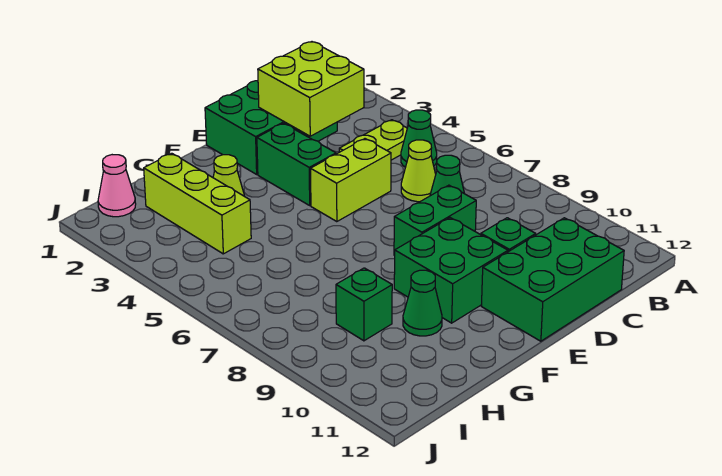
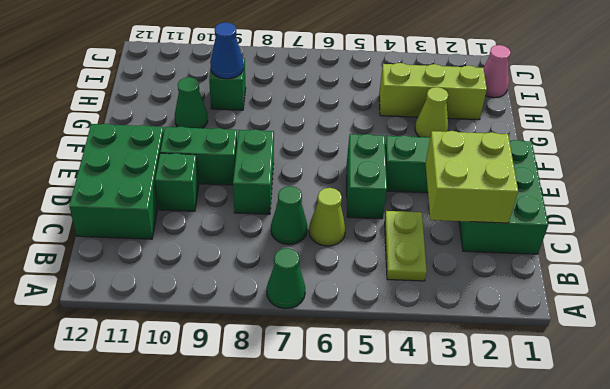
green cone B5 level 1 -> green cone A7 level 1
lime brick D5:E5 level 1 -> green brick D5:E5 level 1
green brick E9:F10 level 1 -> green brick E9:E10 level 1
none -> blue cone H9 level 2

